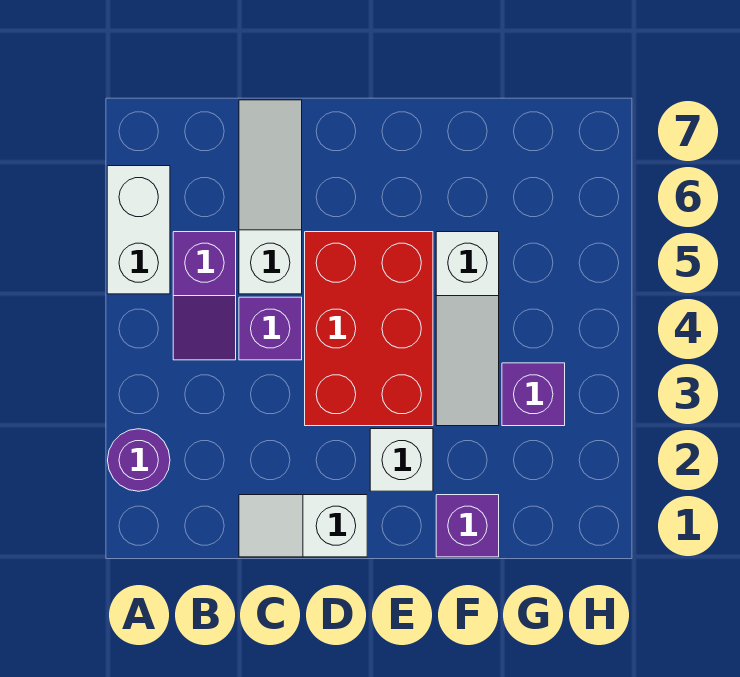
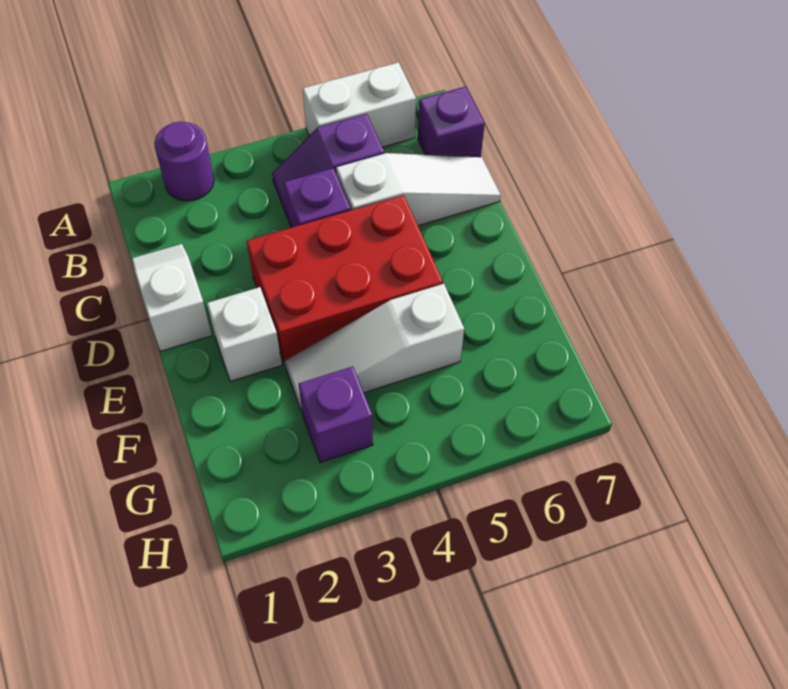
purple brick F1 level 1 -> purple brick B7 level 1

